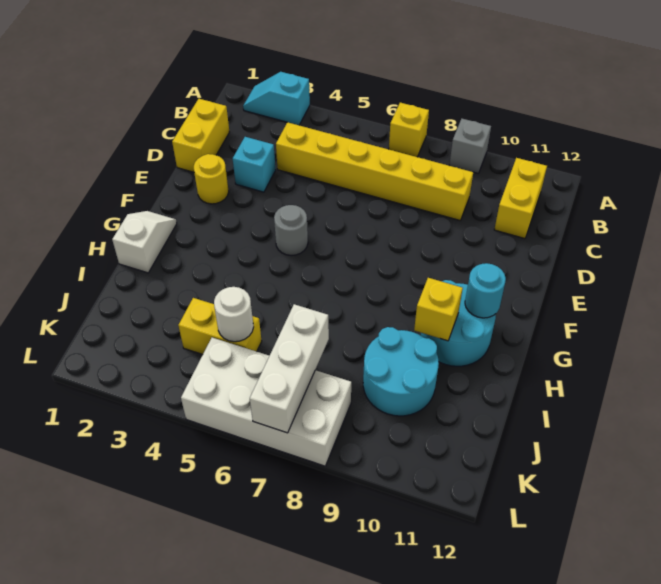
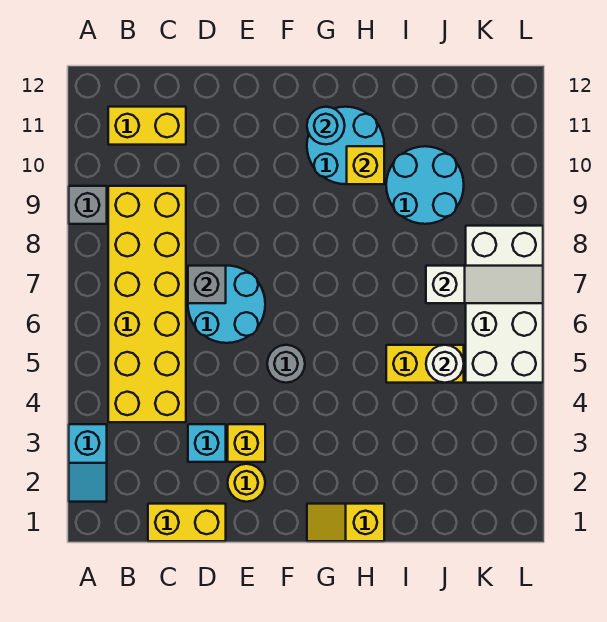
yellow brick A7 level 1 -> yellow brick E3 level 1
yellow brick C4:C9 level 1 -> yellow brick B4:C9 level 1
none -> cyan round brick D6:E7 level 1
none -> grey brick D7 level 2
white slope G1:H1 level 1 top H -> yellow slope G1:H1 level 1 top H
yellow brick J4:J5 level 1 -> yellow brick I5:J5 level 1
white brick J7:L7 level 2 -> white slope J7:L7 level 2 top J

